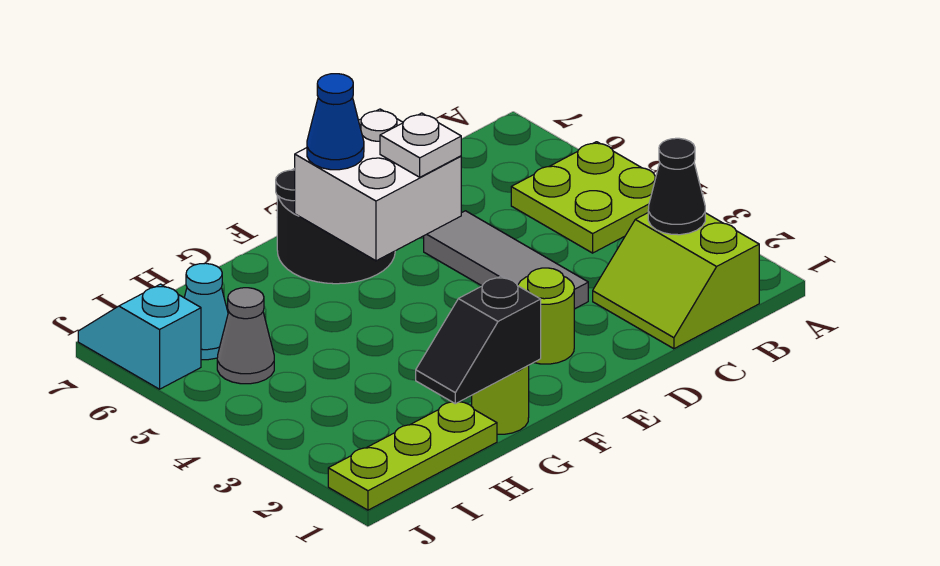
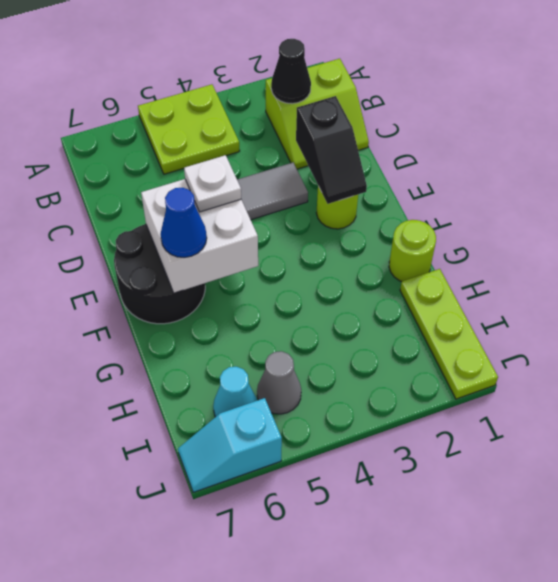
black slope G1:H1 level 2 top G -> black slope D2:E2 level 2 top D

